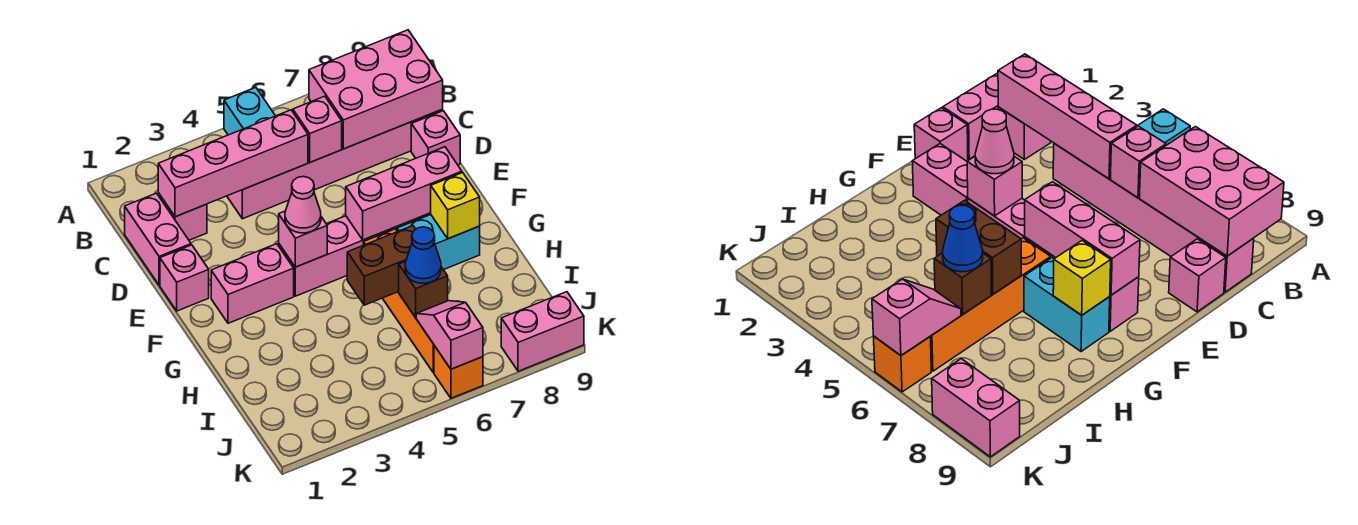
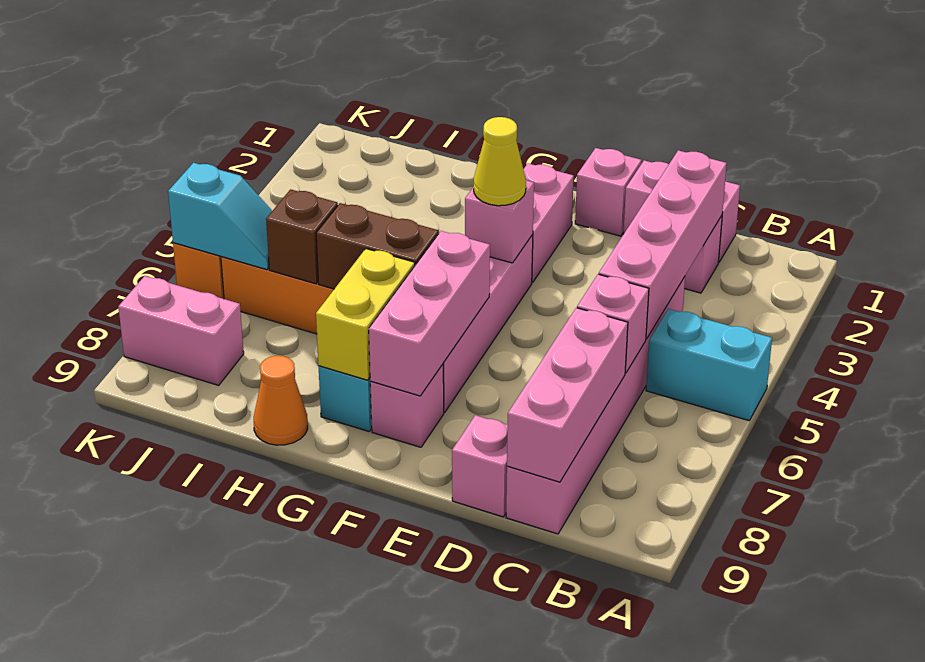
pink brick B7:C9 level 2 -> pink brick C7:C9 level 2
pink cone F4 level 3 -> yellow cone F4 level 3
yellow brick G8 level 2 -> yellow brick G7:G8 level 2
brown brick H5:H6 level 2 -> brown brick G6:H6 level 2
none -> orange cone H9 level 1
blue cone I6 level 3 -> none
pink slope J6:K6 level 2 top K -> cyan slope J6:K6 level 2 top K
pink brick K8:K9 level 1 -> pink brick J8:K8 level 1

